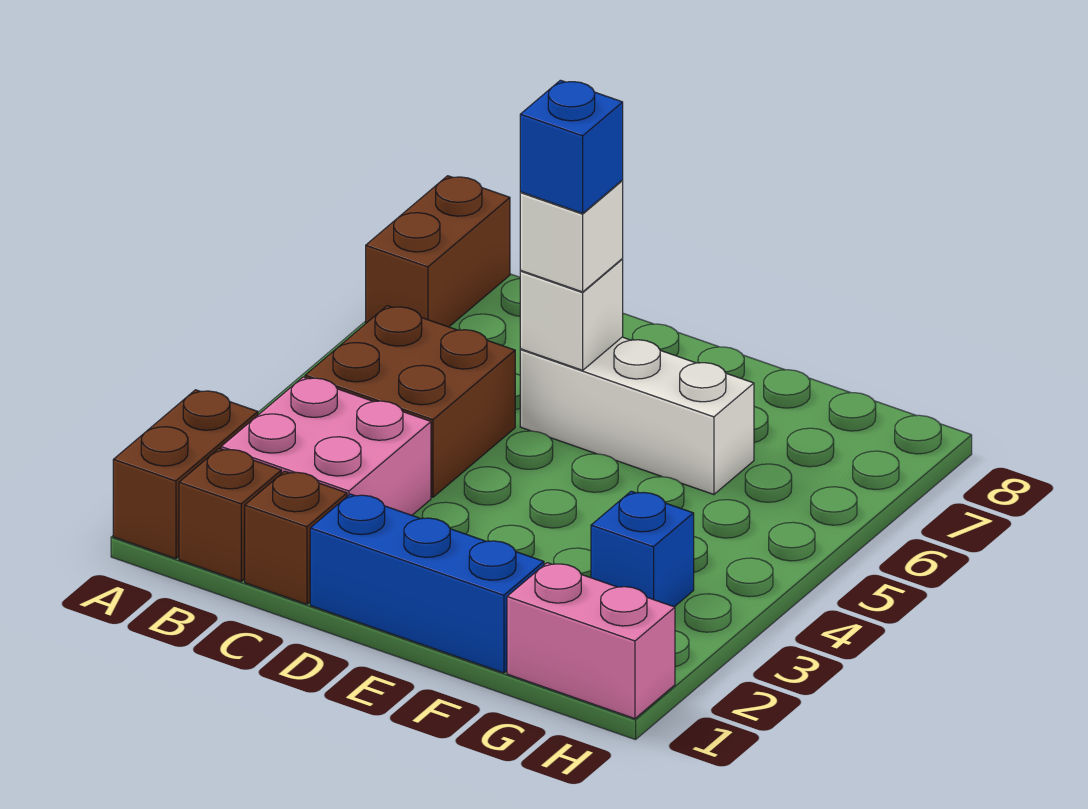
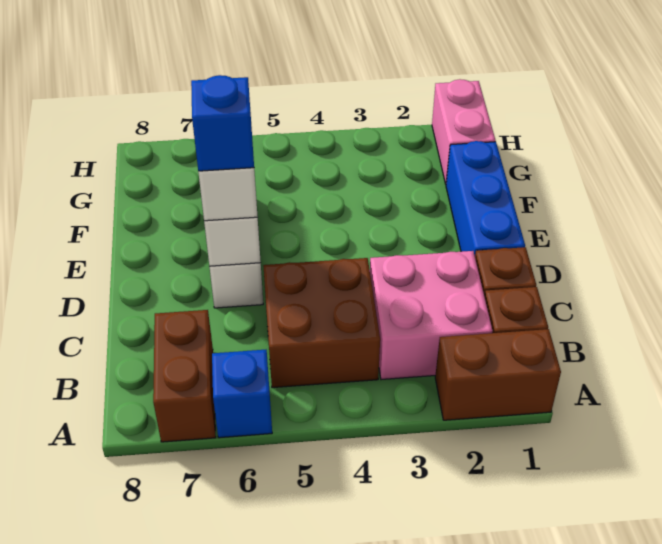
brown brick A7:A8 level 1 -> brown brick A7:B7 level 1
blue brick G3 level 1 -> blue brick A6 level 1

